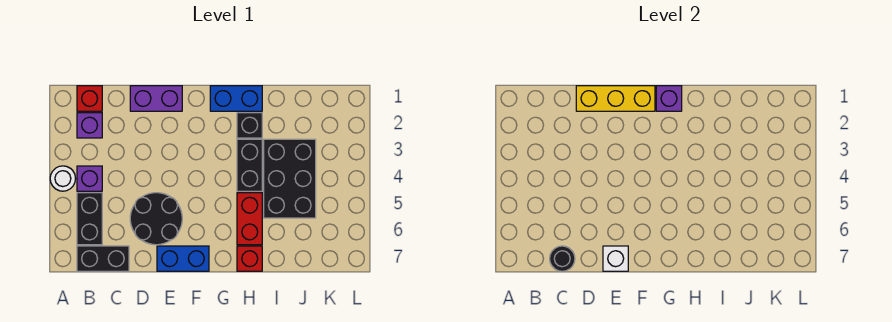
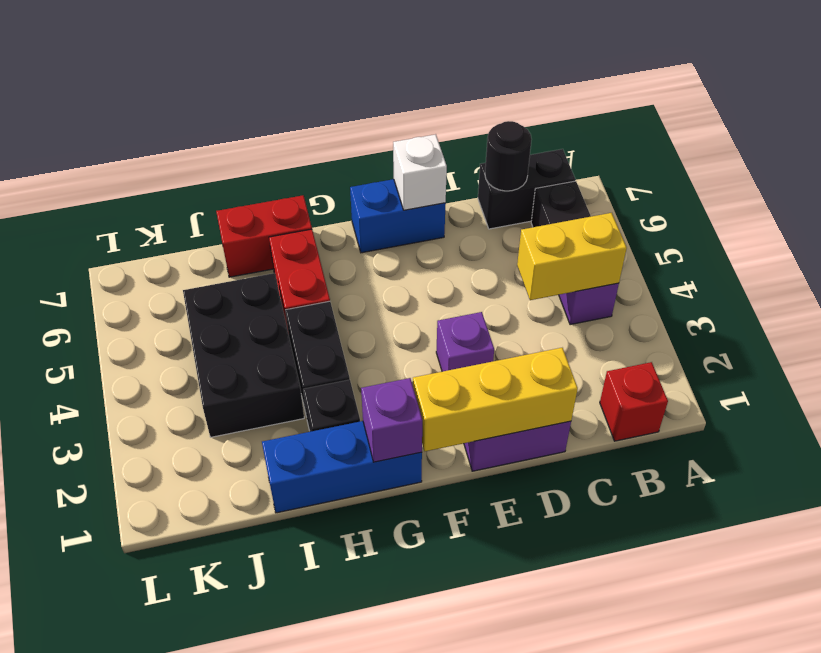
white round brick A4 level 1 -> none
purple brick B2 level 1 -> purple brick E3 level 1
none -> yellow brick B4:C4 level 2
black round brick D5:E6 level 1 -> none
blue brick G1:H1 level 1 -> blue brick G1:I1 level 1
red brick H7 level 1 -> red brick H7:I7 level 1

